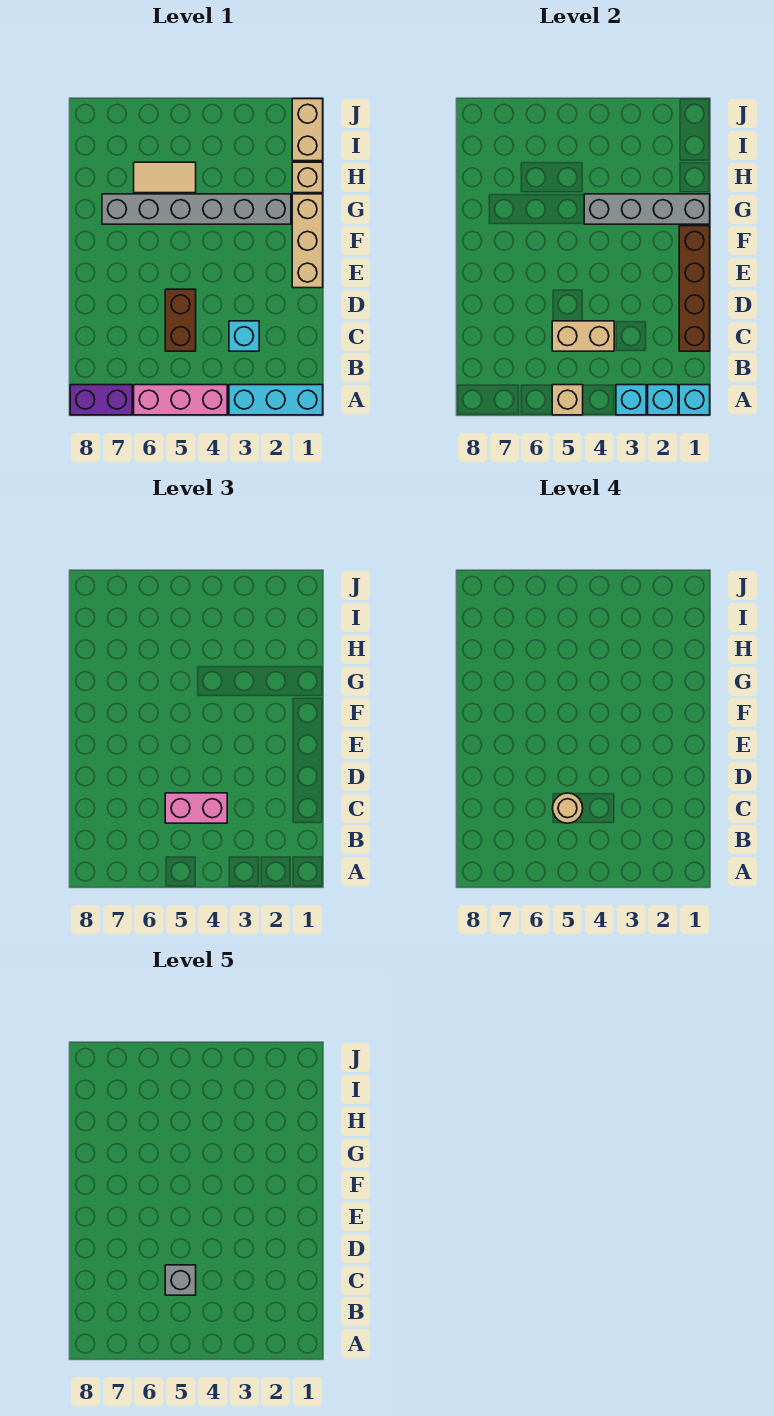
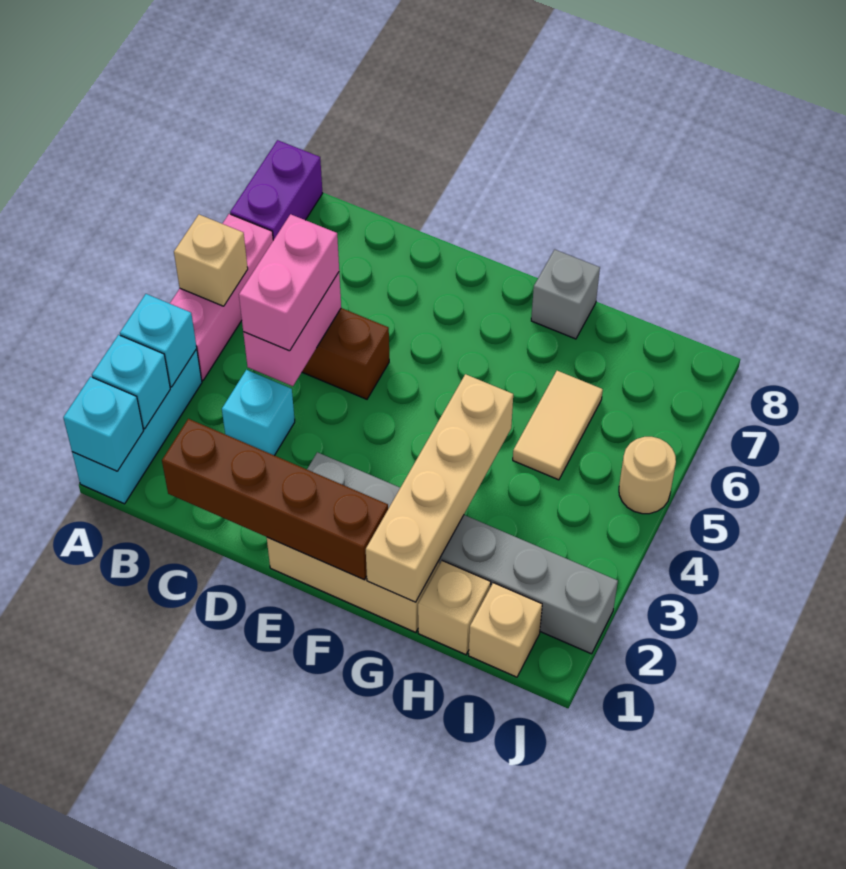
tan brick C4:C5 level 2 -> pink brick C4:C5 level 2
tan round brick C5 level 4 -> tan round brick J5 level 1
grey brick C5 level 5 -> grey brick G8 level 1
grey brick G1:G4 level 2 -> tan brick G1:G4 level 2
grey brick G2:G7 level 1 -> grey brick E2:J2 level 1
tan brick I1:J1 level 1 -> tan brick I1 level 1

